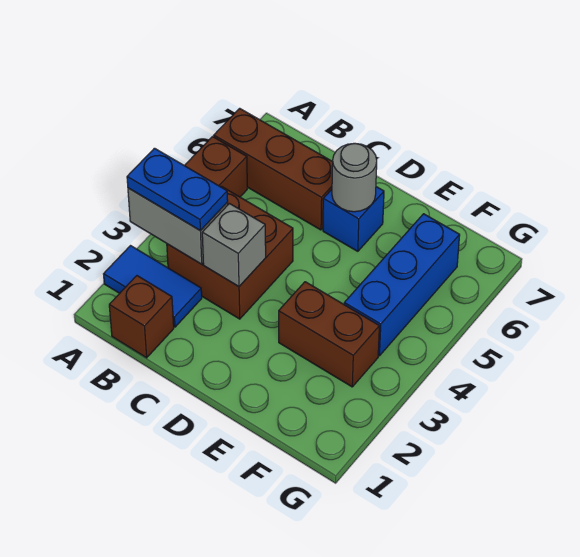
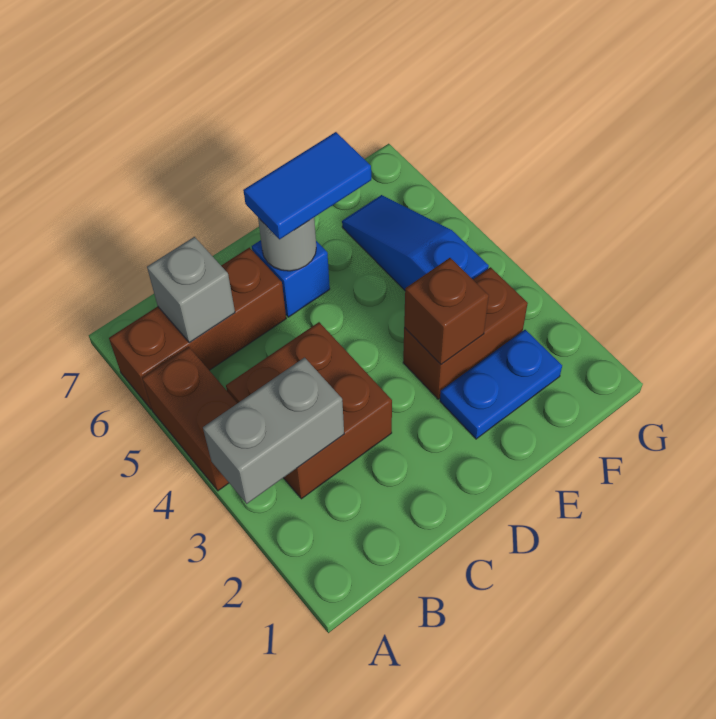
blue tile A2:B2 level 1 -> blue tile D6:E6 level 3
blue plate A3:B3 level 3 -> blue plate E2:F2 level 1
brown brick B1 level 1 -> brown brick E3 level 2
grey brick C3 level 2 -> grey brick B6 level 2
blue brick F4:F6 level 1 -> blue slope F4:F6 level 1 top 4

